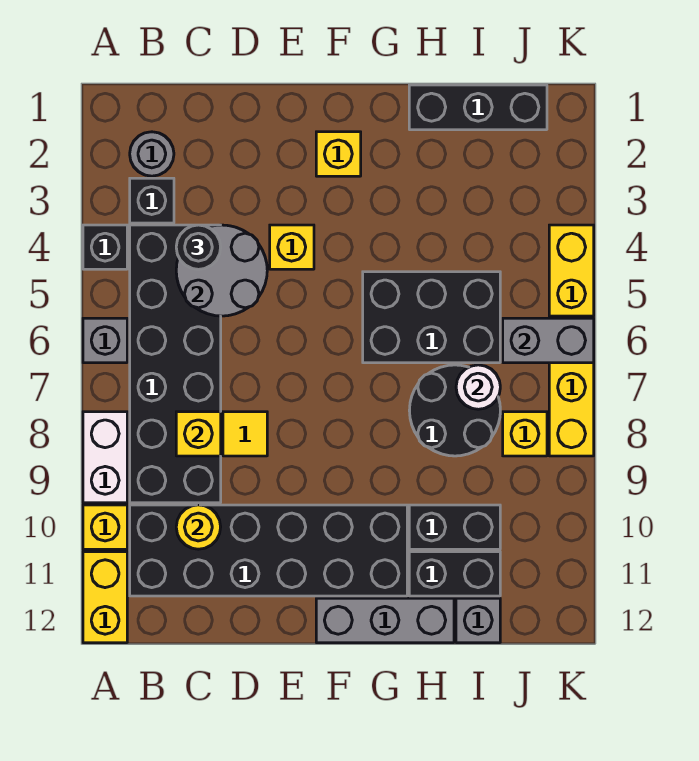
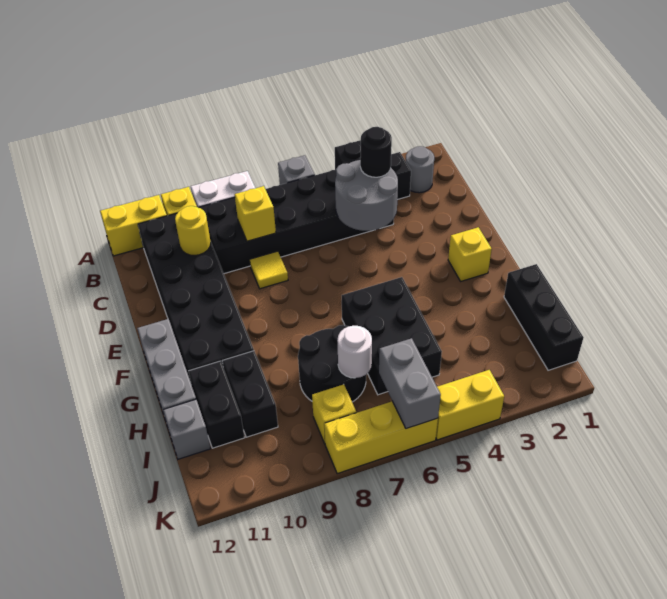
yellow brick E4 level 1 -> none

